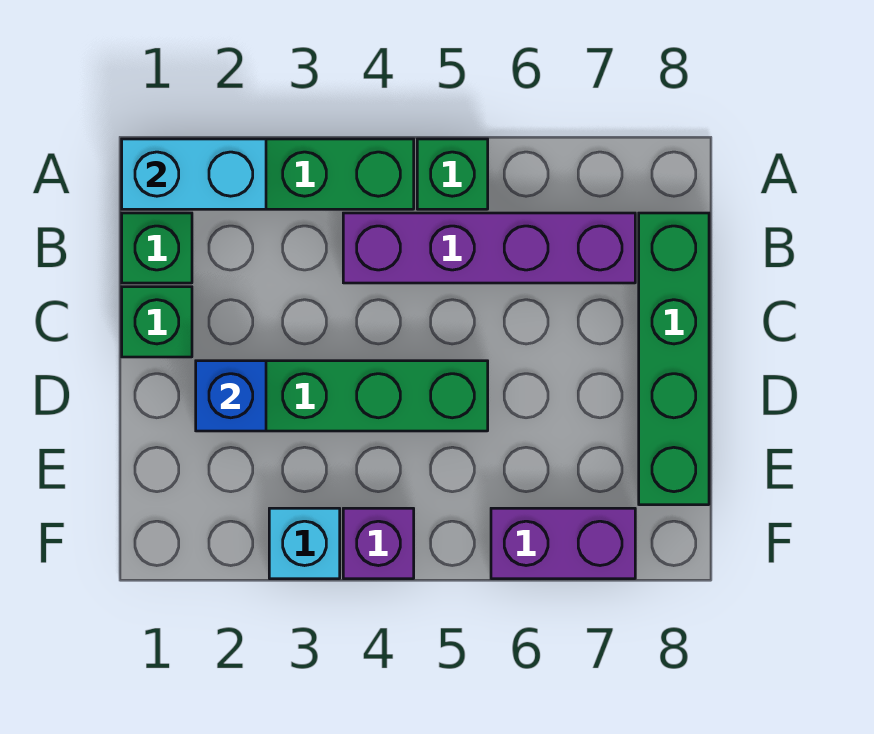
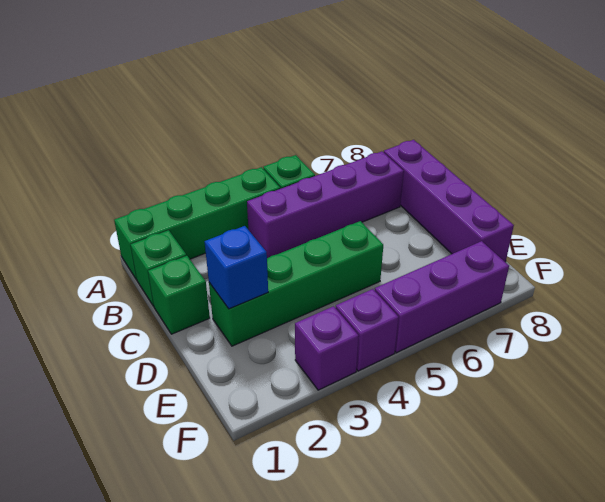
cyan brick A1:A2 level 2 -> none
green brick B8:E8 level 1 -> purple brick B8:E8 level 1
cyan brick F3 level 1 -> purple brick F3 level 1
purple brick F6:F7 level 1 -> purple brick F5:F7 level 1

